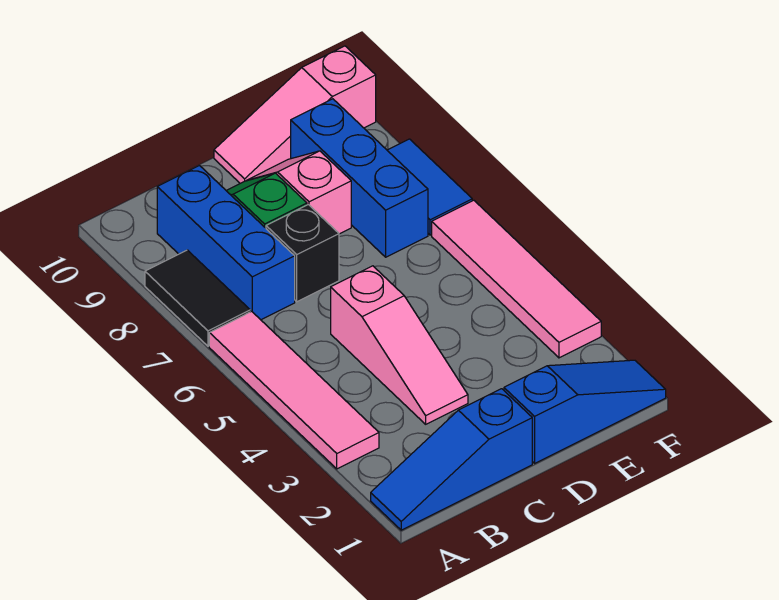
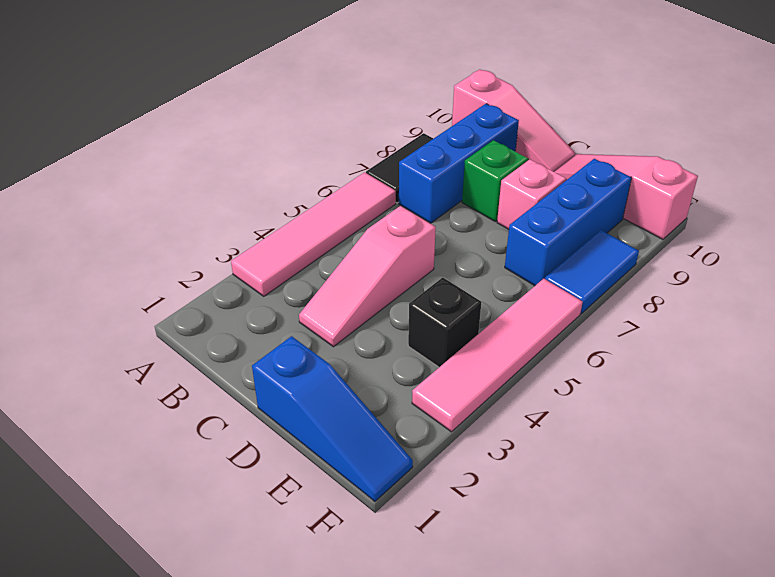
blue slope A1:C1 level 1 top C -> none
none -> pink slope A10:C10 level 1 top A
black brick C7 level 1 -> black brick E4 level 1

